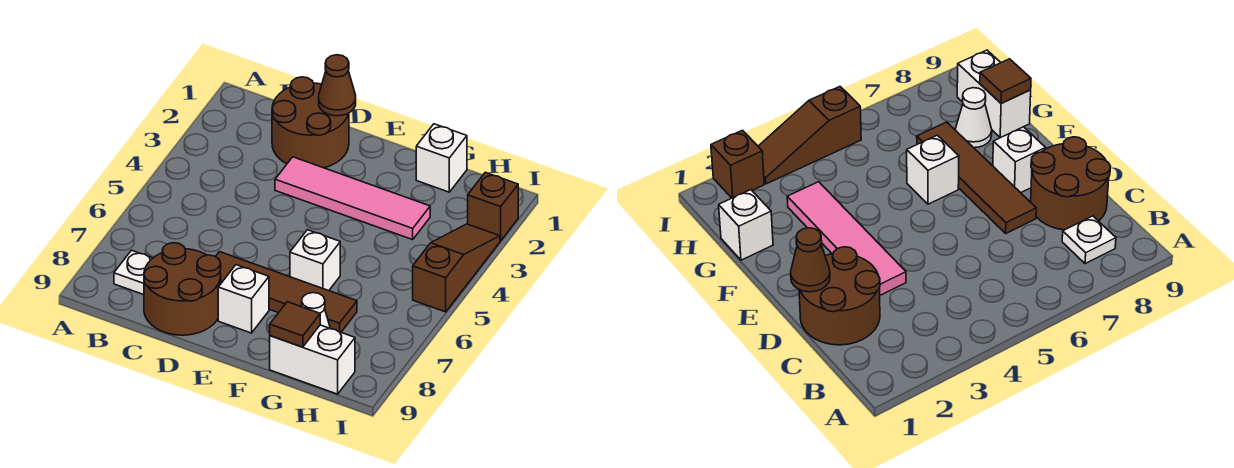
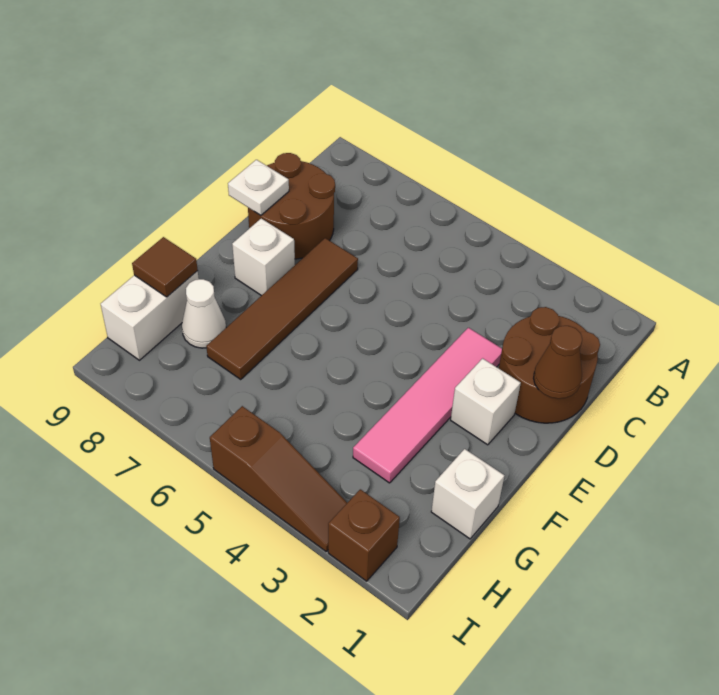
white plate B8 level 1 -> white plate D9 level 2
white brick F6 level 1 -> white brick E2 level 1

